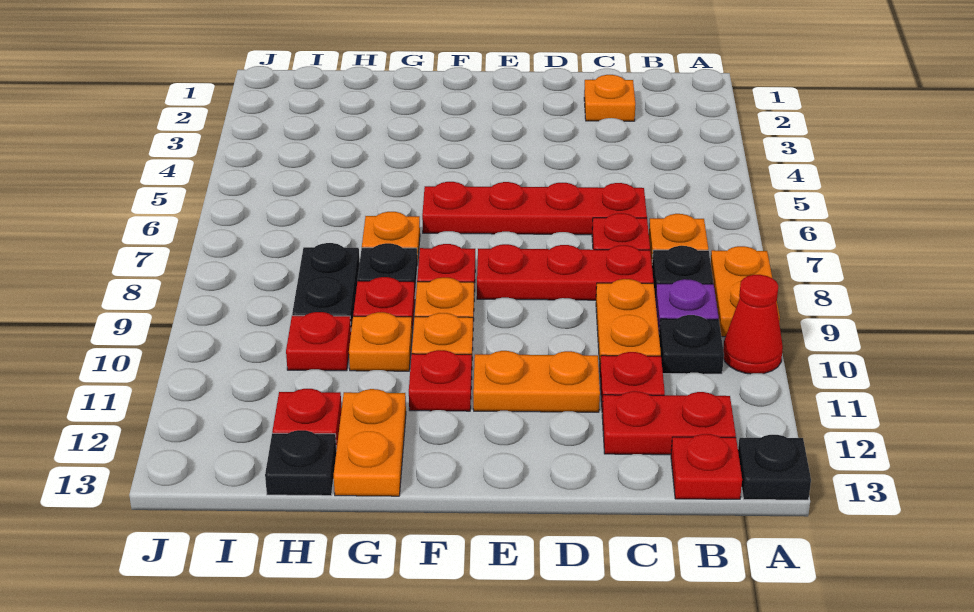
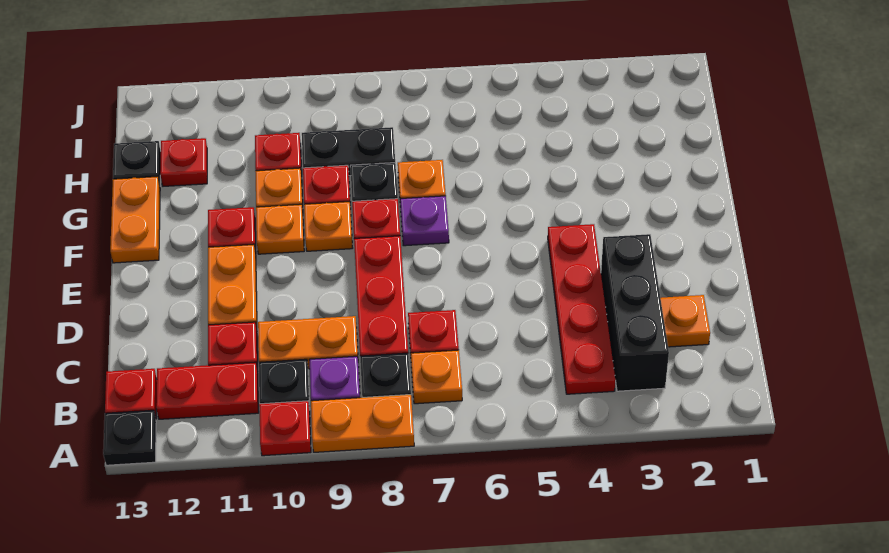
red cone A10 level 1 -> red plate A10 level 1
none -> black brick B3:D3 level 1
red plate B12:C12 level 1 -> red plate B11:B12 level 1
red plate C6:F6 level 1 -> red plate B4:E4 level 1
none -> purple plate F7 level 1
orange plate G12:G13 level 1 -> orange plate F13:G13 level 1

